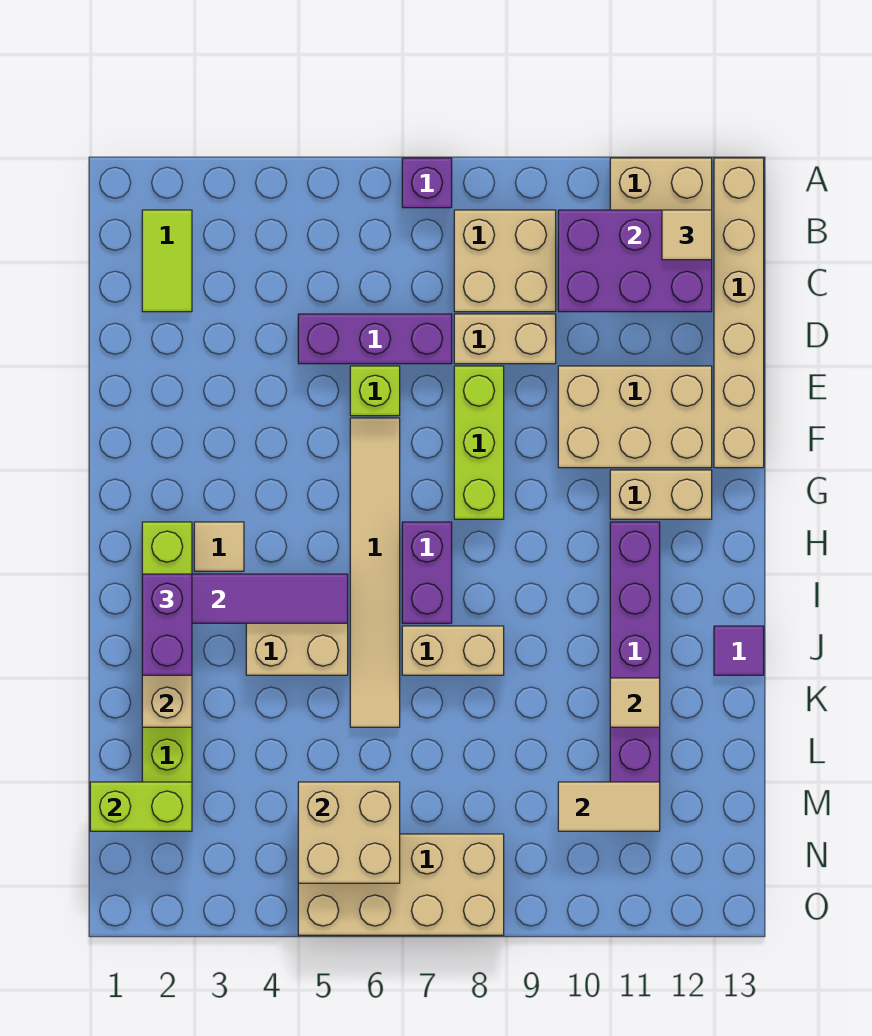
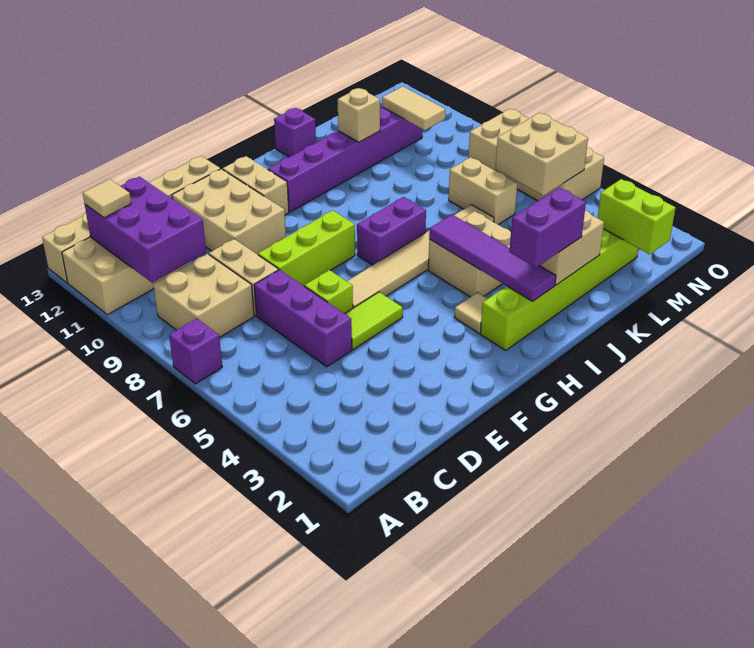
lime tile B2:C2 level 1 -> lime tile E5:F5 level 1
tan brick J7:J8 level 1 -> tan brick L6:L7 level 1
purple tile J13 level 1 -> purple brick J13 level 1
tan tile K11 level 2 -> tan brick K11 level 2

